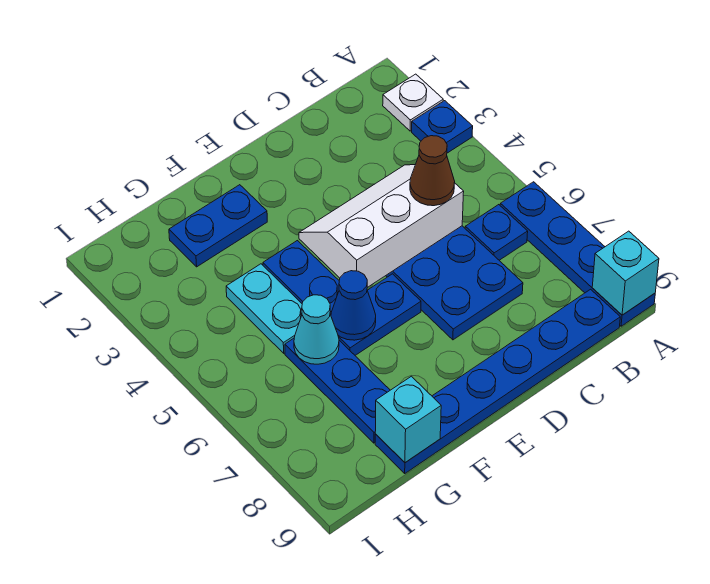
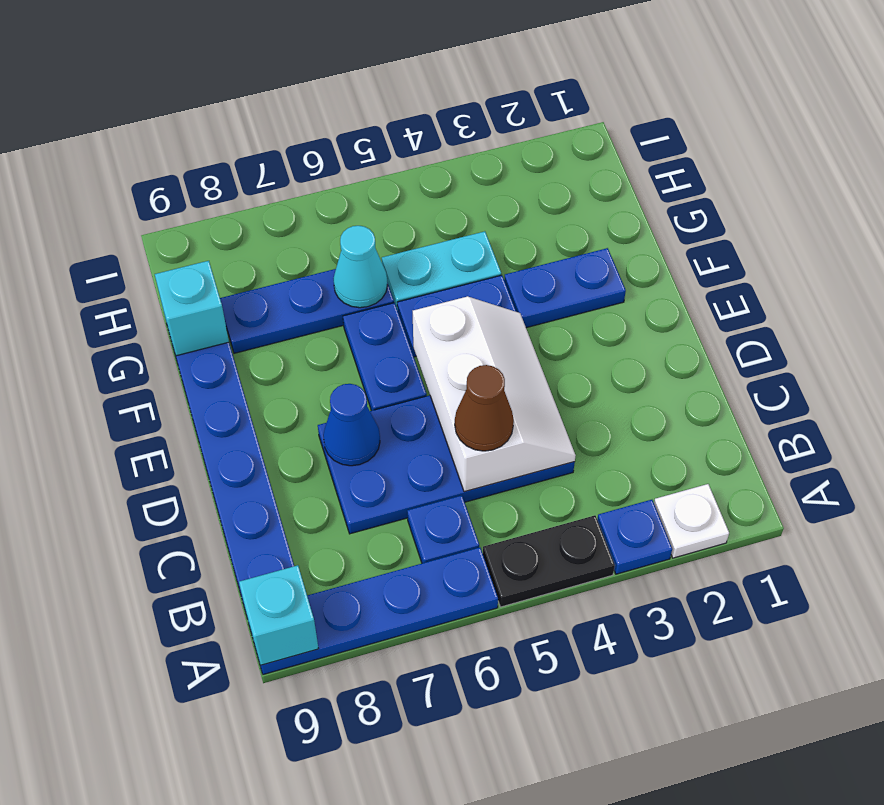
none -> black plate A4:A5 level 1
blue plate F2:G2 level 1 -> blue plate F2:F3 level 1
blue cone F6 level 2 -> blue cone D7 level 2

